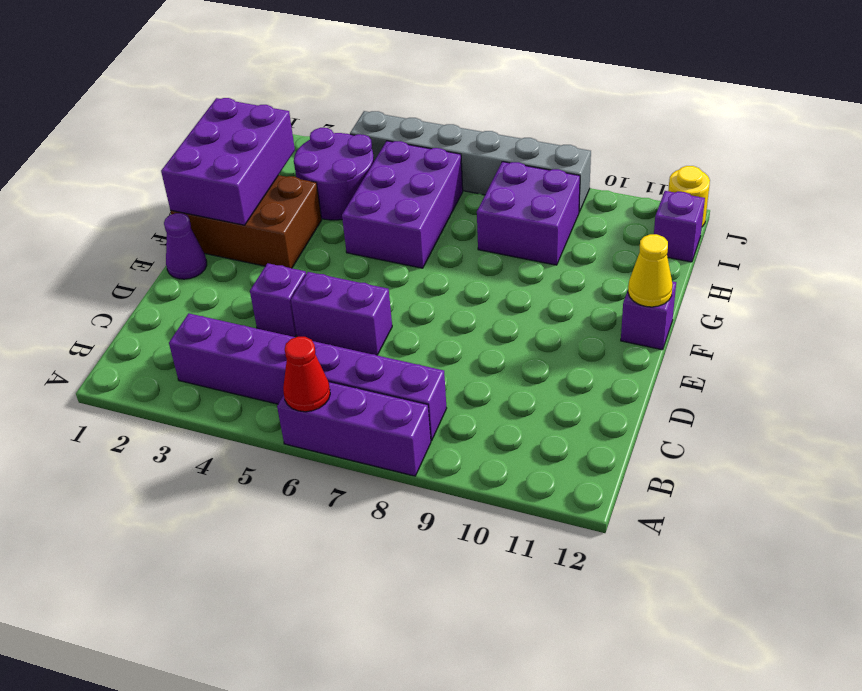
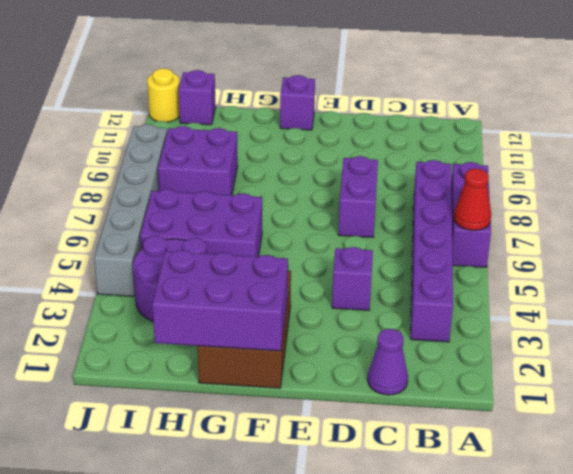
purple brick D5:D6 level 1 -> purple brick D7:D8 level 1
purple cone E1 level 1 -> purple cone C1 level 1
yellow cone F12 level 2 -> none

